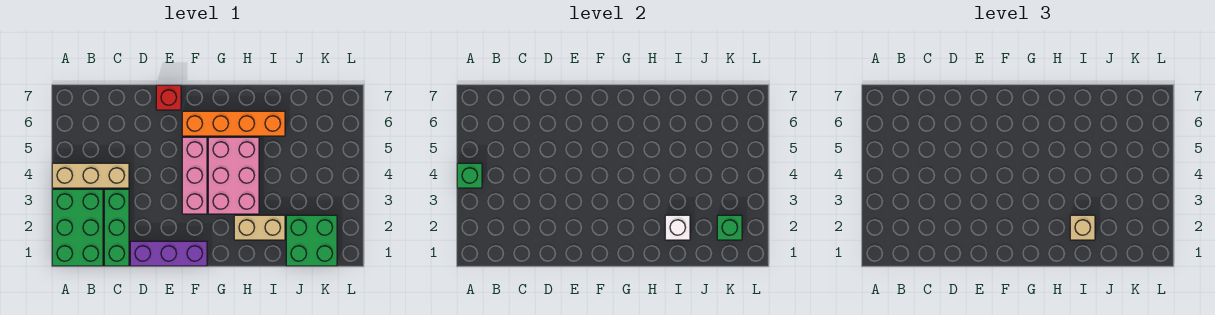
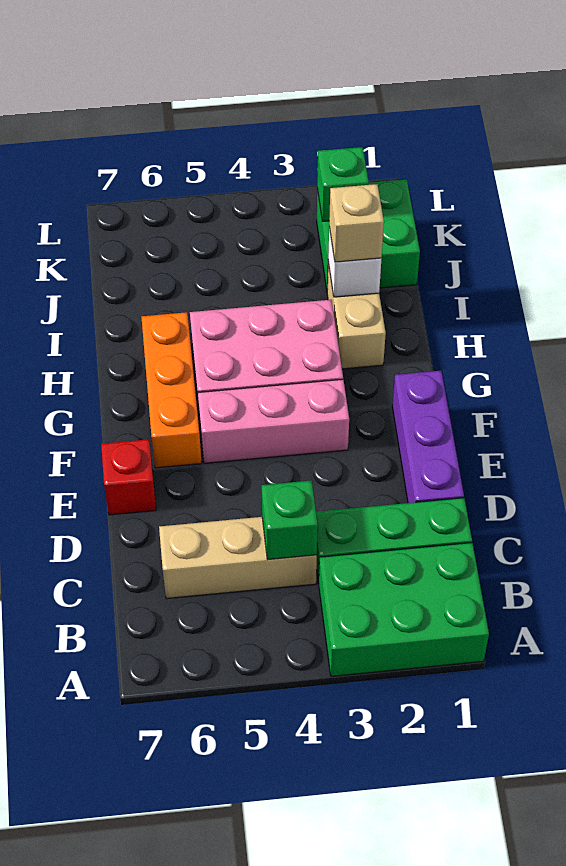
tan brick A4:C4 level 1 -> tan brick C4:C6 level 1
green brick A4 level 2 -> green brick C4 level 2
orange brick F6:I6 level 1 -> orange brick F6:H6 level 1

